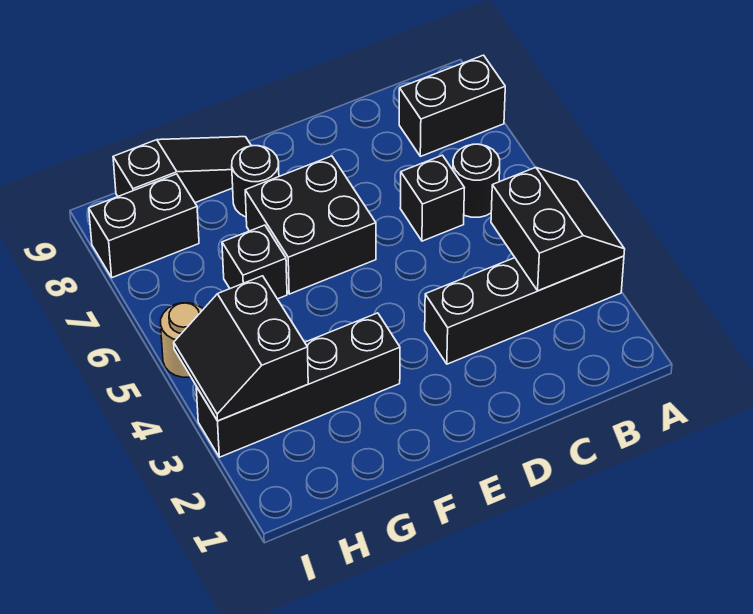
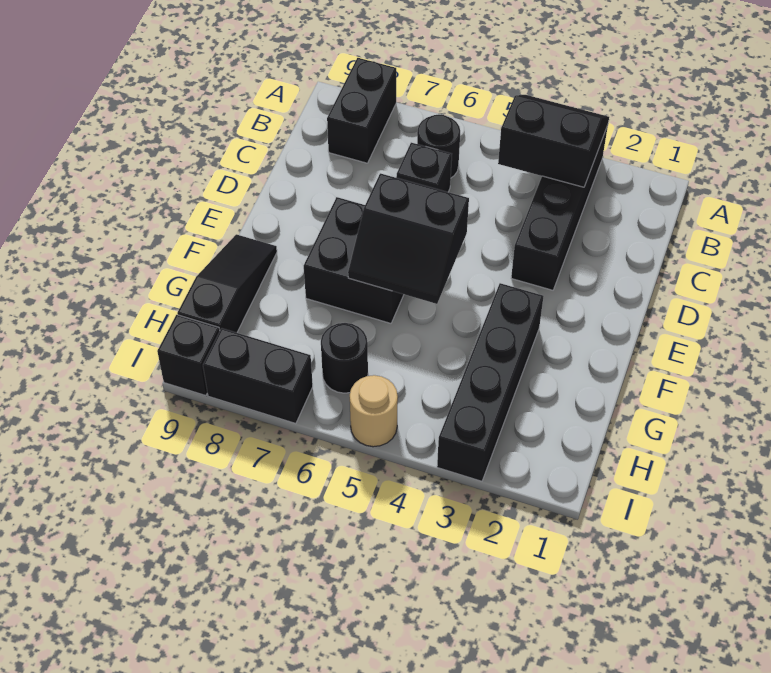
black round brick F8 level 1 -> black round brick H6 level 1
black brick G6 level 1 -> black brick I9 level 1
black slope H3:I4 level 2 top H -> black slope E5:F6 level 2 top E
black brick H8:I8 level 1 -> black brick I7:I8 level 1

